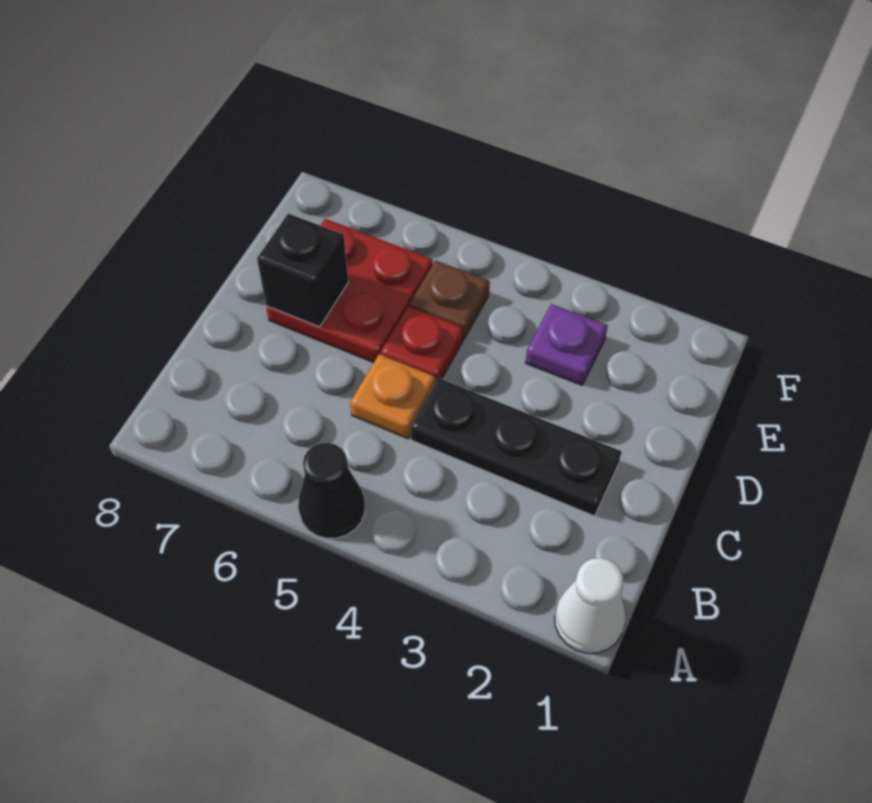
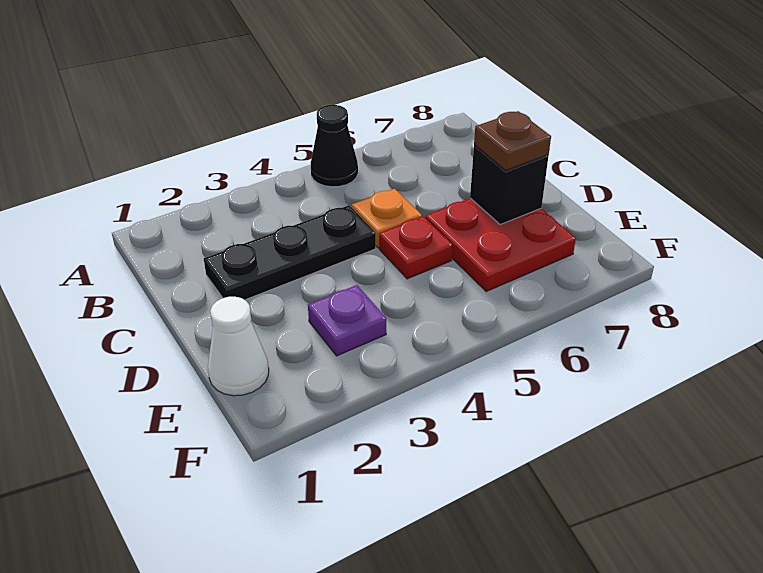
white cone A1 level 1 -> white cone E1 level 1
brown plate E5 level 1 -> brown plate D7 level 3

